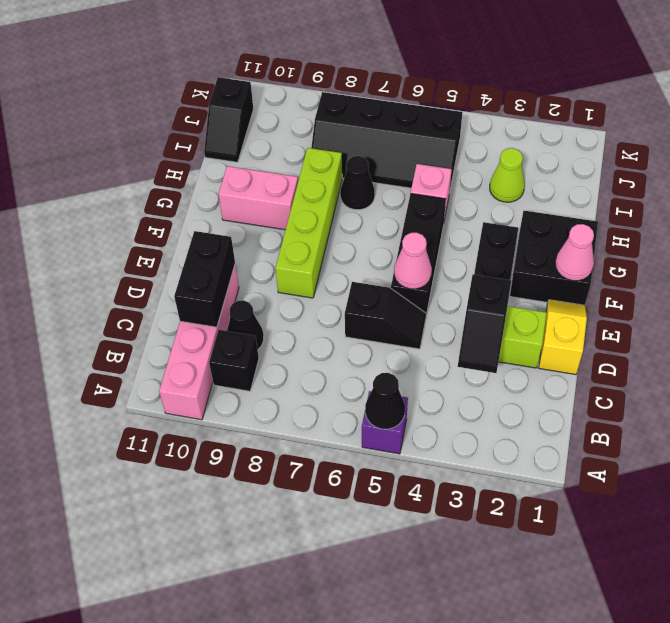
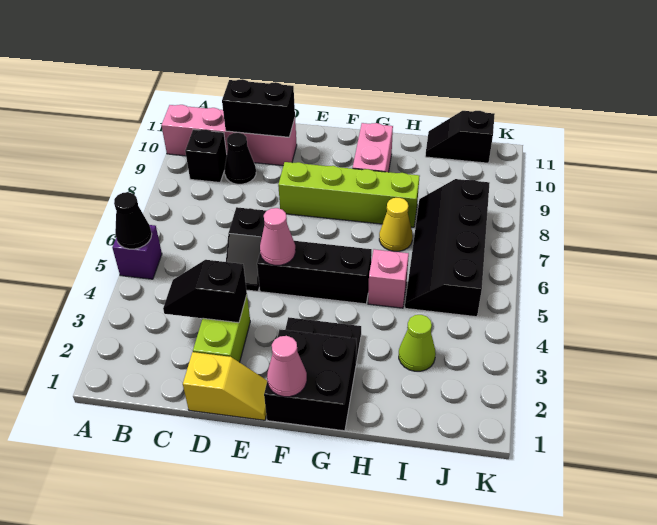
black cone H7 level 1 -> yellow cone H7 level 1

